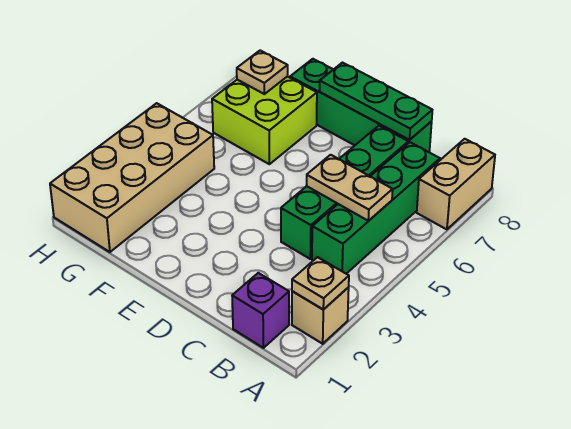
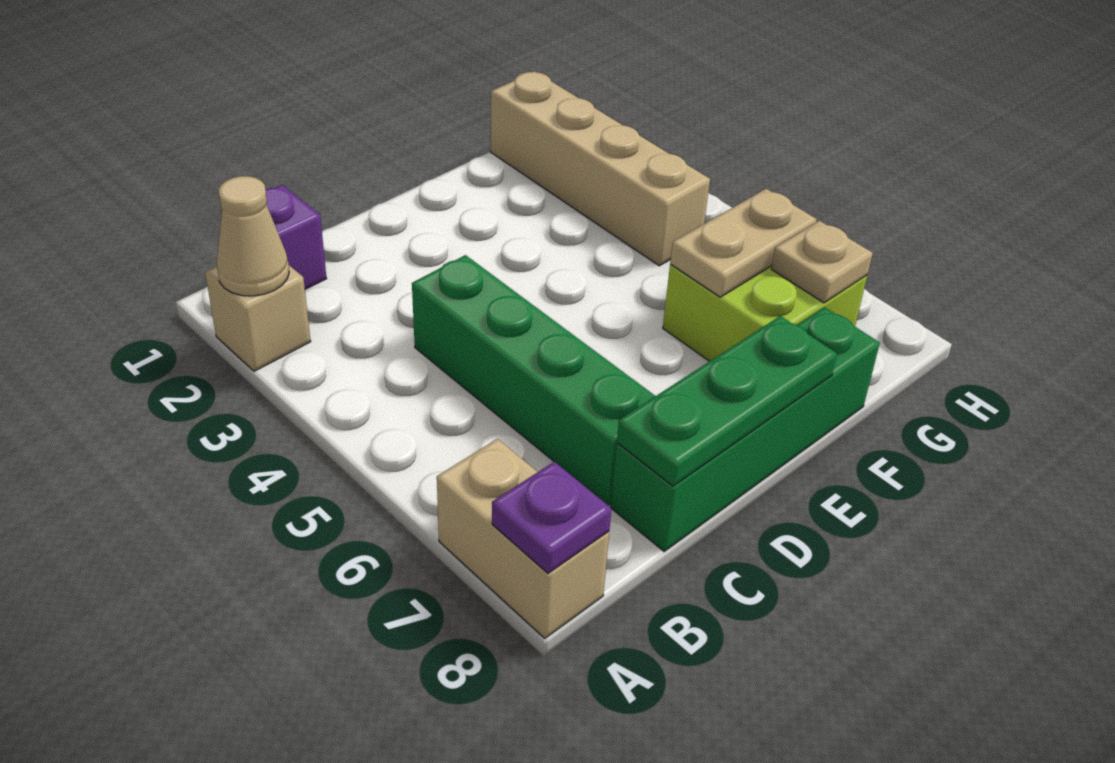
tan plate A2 level 2 -> tan cone A2 level 2
none -> purple plate A8 level 2
green brick B4:B7 level 1 -> none
tan plate B5:C5 level 2 -> tan plate F6:G6 level 2
tan brick G1:H4 level 1 -> tan brick G1:G4 level 1

